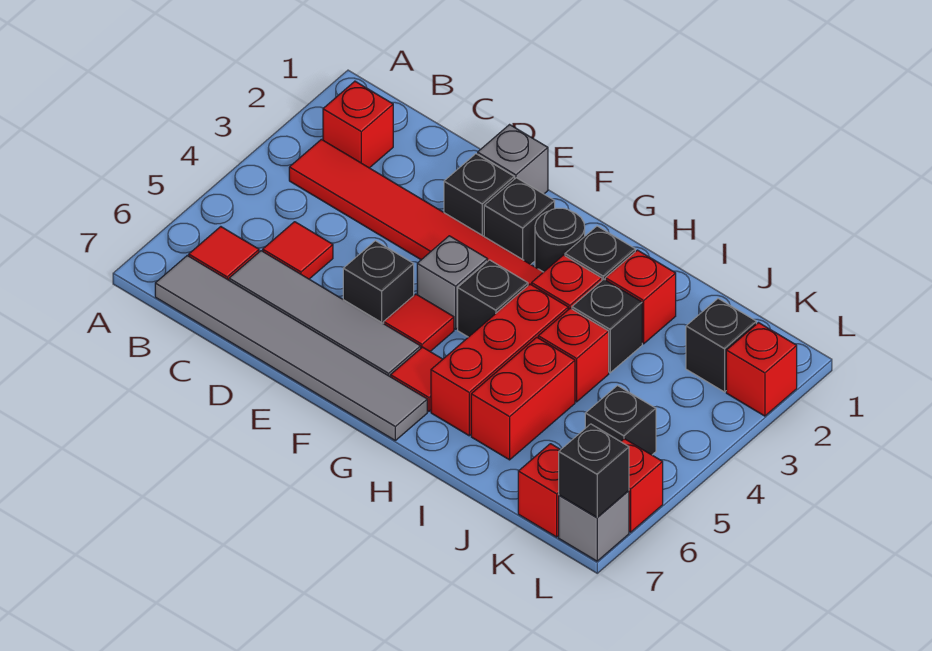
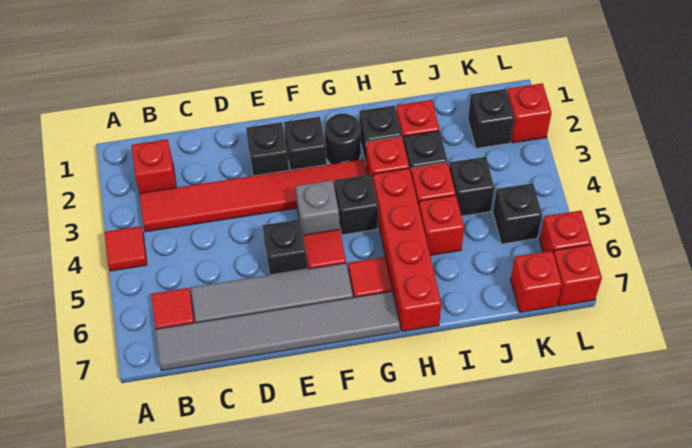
red tile C5 level 1 -> red tile A4 level 1
grey brick E1 level 1 -> none
red brick H4:H6 level 1 -> red brick H4:H7 level 1
red brick I5:I6 level 1 -> red brick I5 level 1
grey brick L7 level 1 -> red brick L7 level 1
black brick L7 level 2 -> black brick J4 level 1

